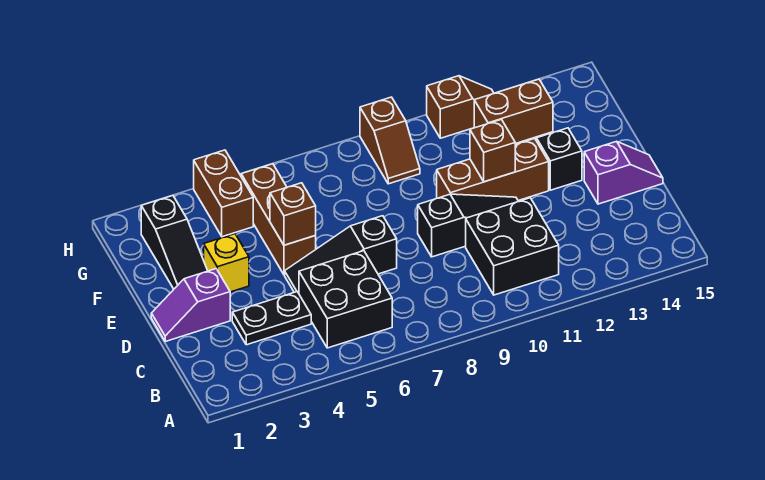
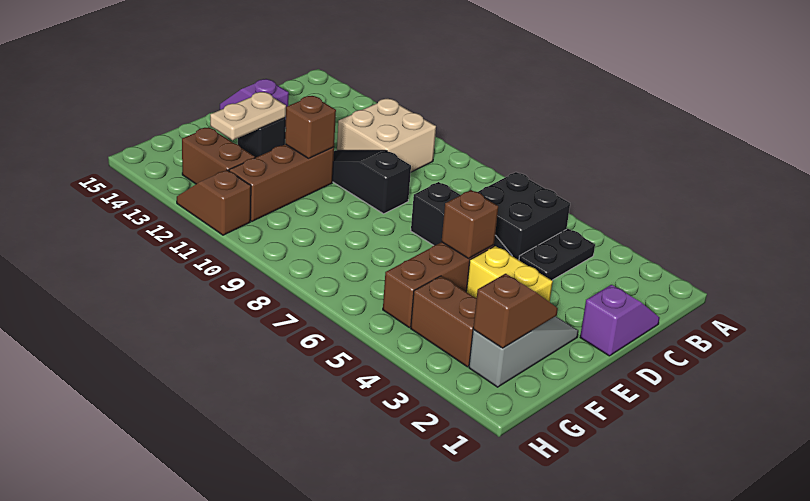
black brick B10:C11 level 1 -> tan brick B10:C11 level 1
black plate C3:C4 level 1 -> black plate B4:C4 level 1
purple slope D1:D2 level 1 top 2 -> purple slope C1:D1 level 1 top D
black slope E2:G2 level 1 top G -> grey slope E2:G2 level 1 top G
yellow brick E3 level 1 -> yellow brick E3:E4 level 1
brown brick E10:E12 level 1 -> brown brick E11:G11 level 1
none -> tan plate E13:F13 level 2
brown brick G4:H4 level 1 -> brown brick G3:G4 level 1
brown slope G9:H9 level 1 top H -> brown slope F2:G2 level 2 top G

